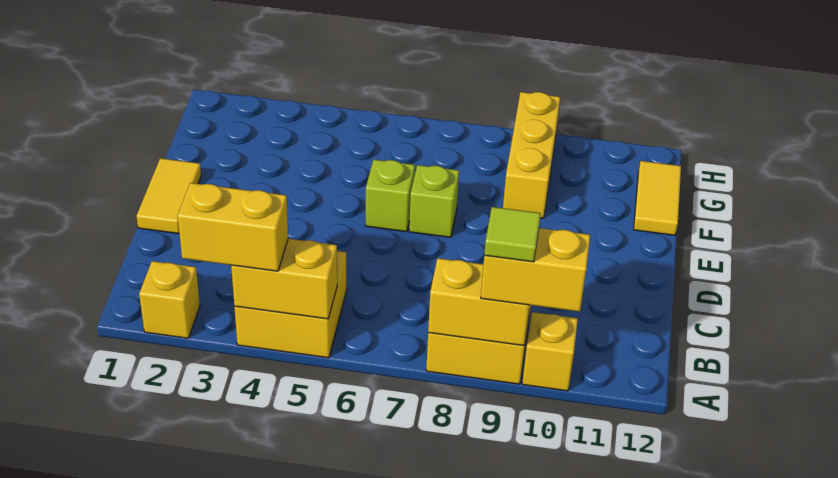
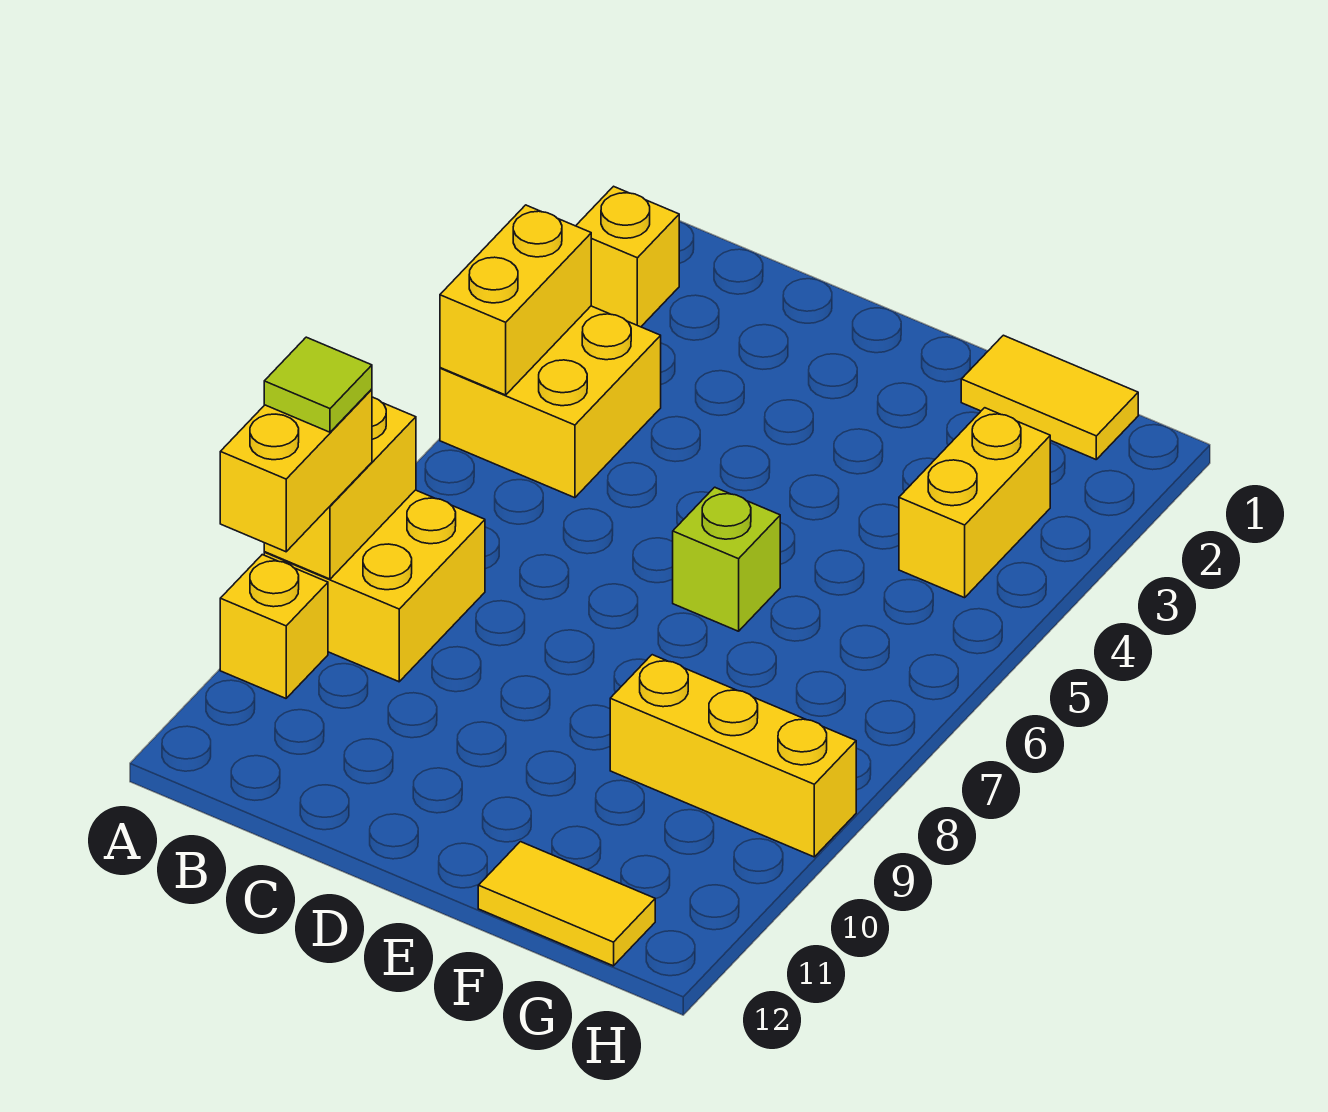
yellow brick A3:A4 level 3 -> yellow brick G3:G4 level 1
yellow tile D1:E1 level 1 -> yellow tile F1:G1 level 1
lime brick E7 level 1 -> none

